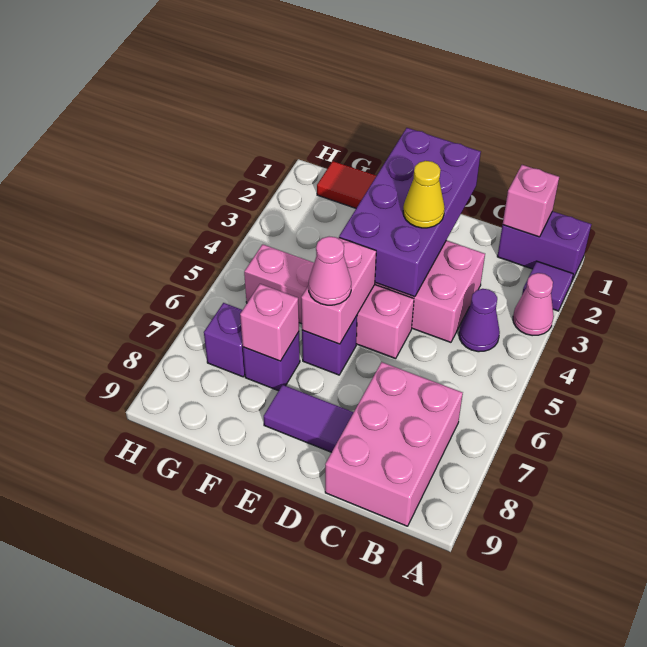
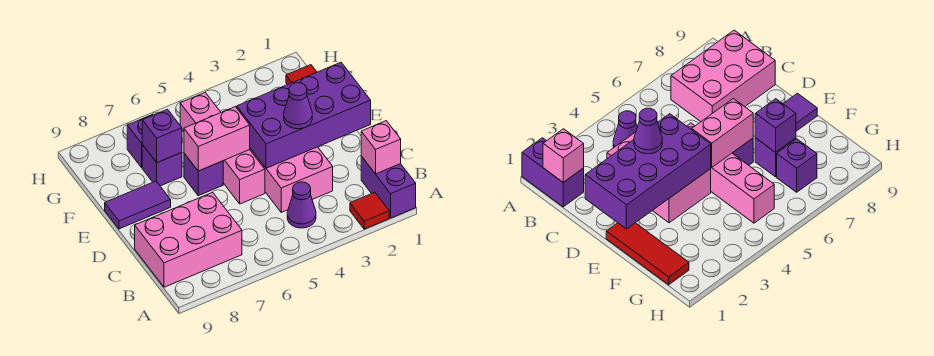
purple tile A2 level 1 -> red tile A2 level 1
pink cone A3 level 1 -> none
yellow cone D3 level 3 -> purple cone D3 level 3
purple tile D8:E8 level 1 -> purple tile E8:E9 level 1
pink cone E6 level 3 -> none
pink brick F7 level 2 -> purple brick F7 level 2

